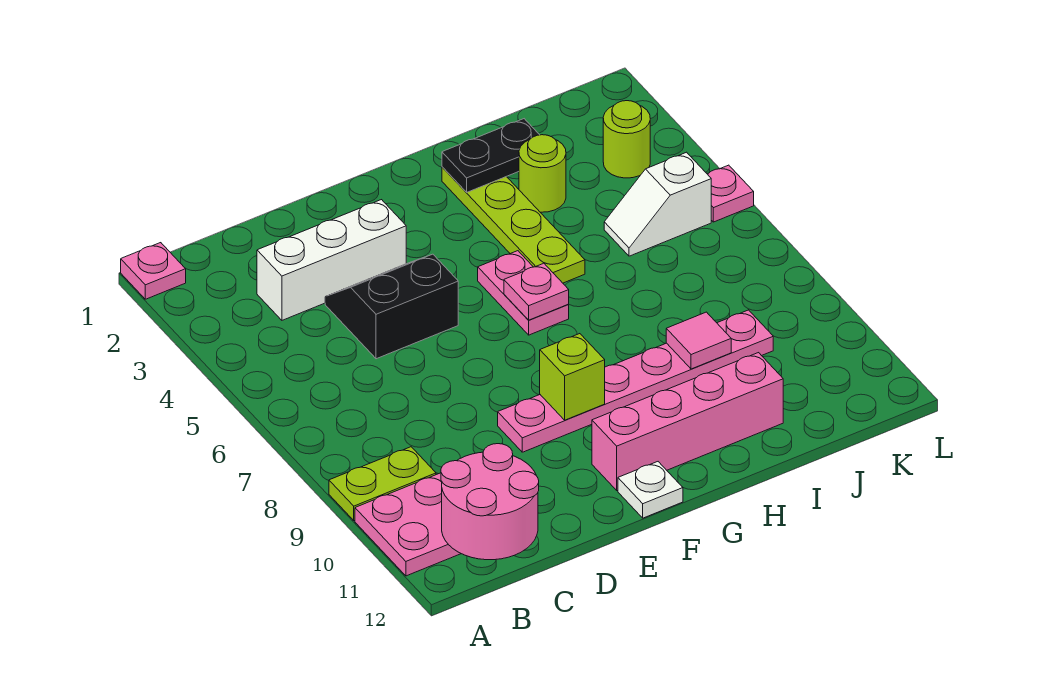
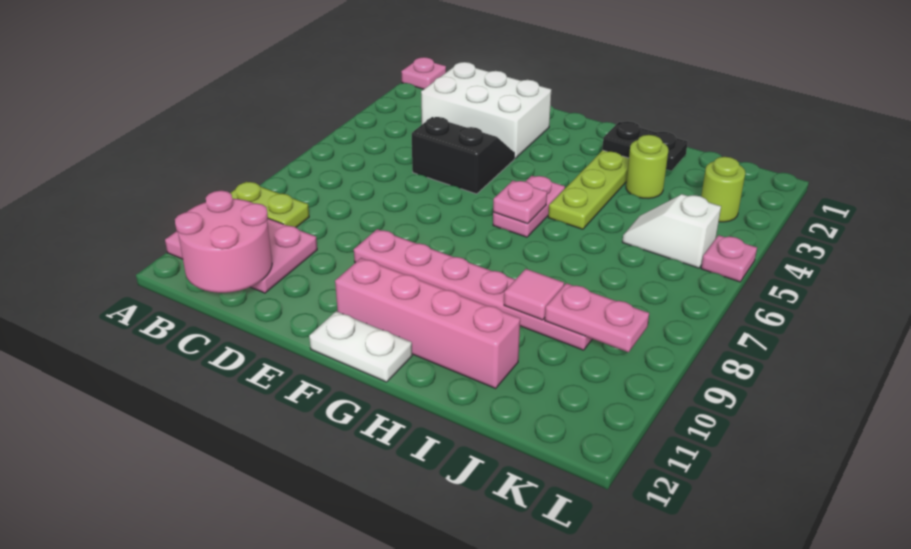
white brick C3:E3 level 1 -> white brick C2:E3 level 1
lime brick F9 level 2 -> none
white plate F12 level 1 -> white plate F12:G12 level 1
none -> pink plate J9:K9 level 2

